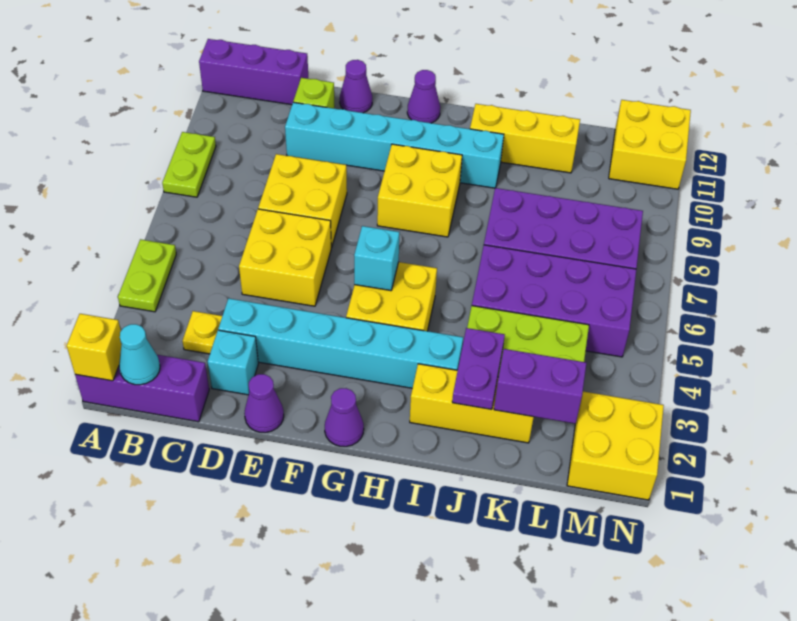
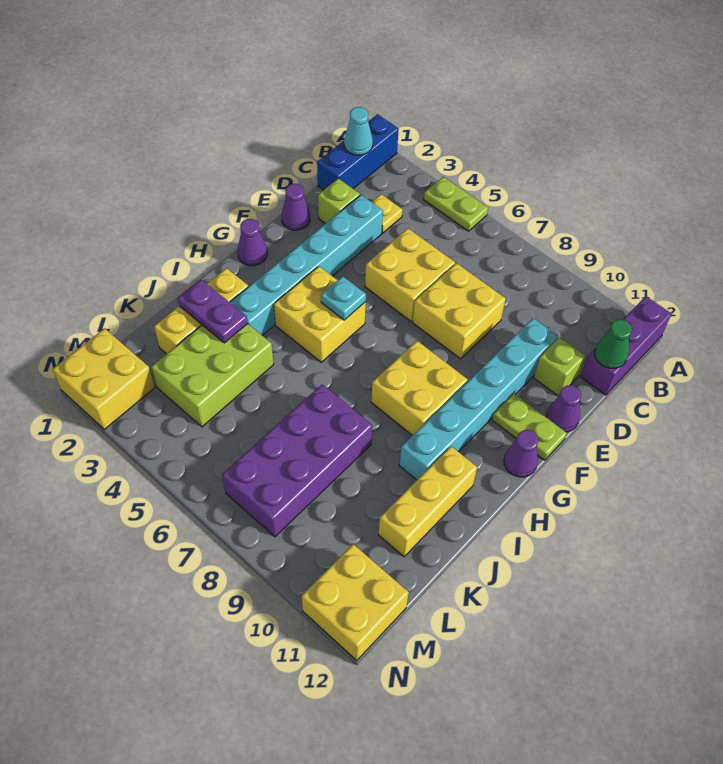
purple brick A1:C1 level 1 -> blue brick A1:C1 level 1
yellow brick A1 level 2 -> none
lime plate A8:A9 level 1 -> lime plate F11:F12 level 1
none -> green cone C12 level 2
cyan brick D2 level 1 -> lime brick D2 level 1
cyan brick G5 level 2 -> cyan plate G5 level 2
purple brick J5:M6 level 1 -> none
purple brick K2:L2 level 2 -> none

